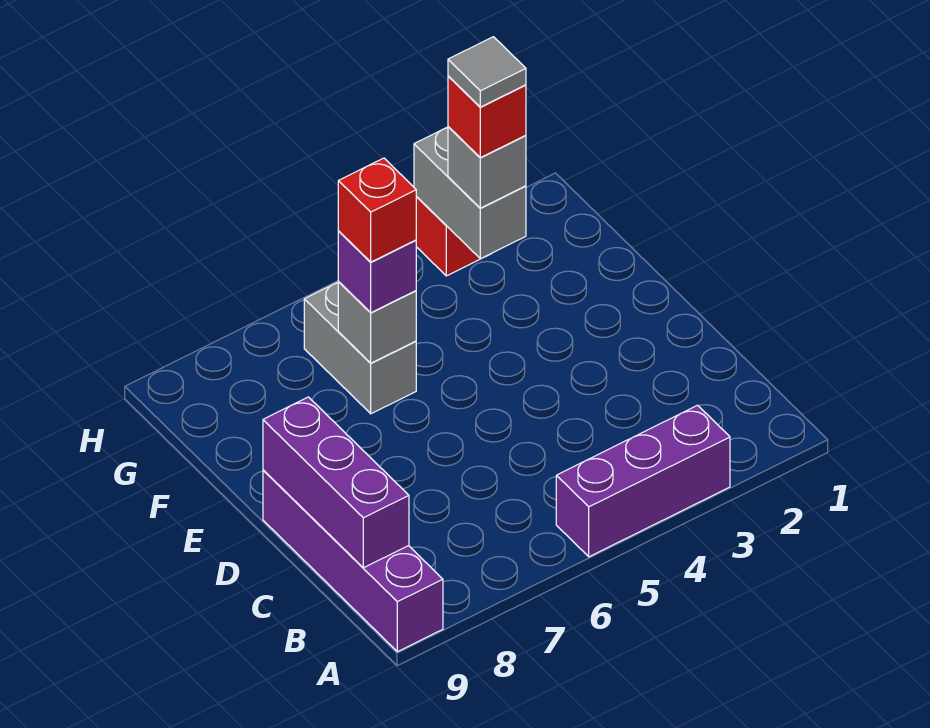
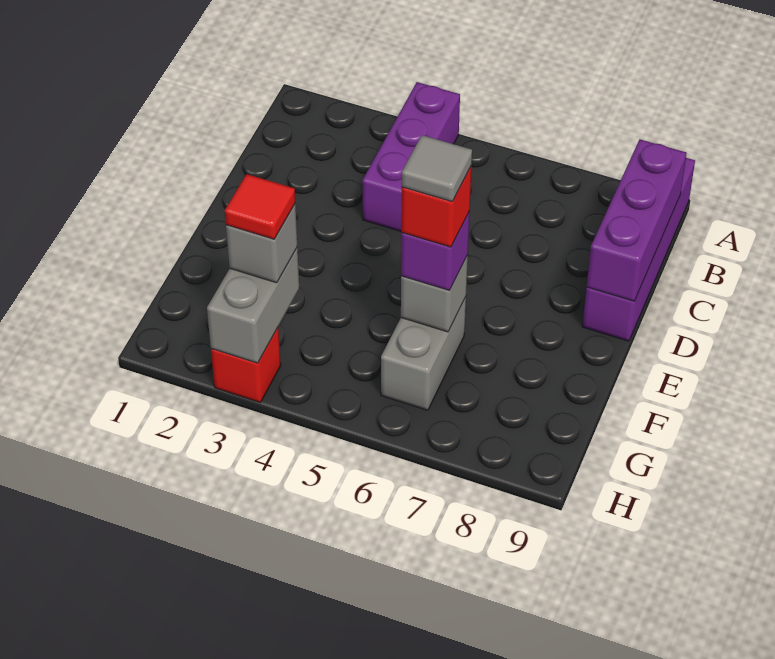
purple brick A3:A5 level 1 -> purple brick A4:C4 level 1
red brick G3 level 4 -> red tile G3 level 4
grey tile G3 level 5 -> grey tile F6 level 5

